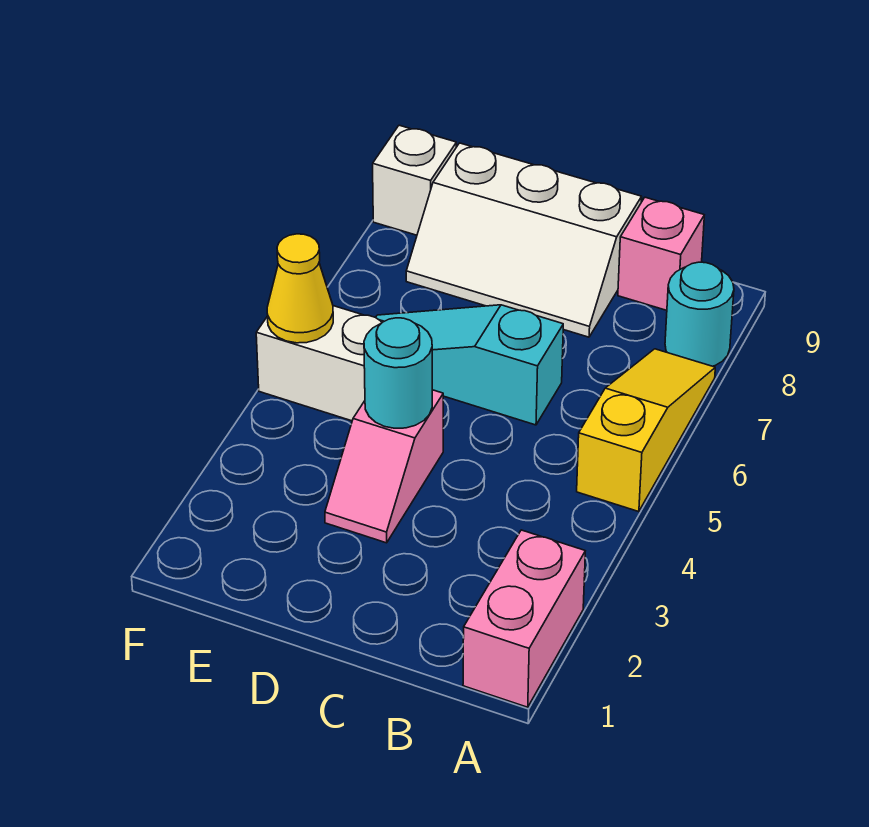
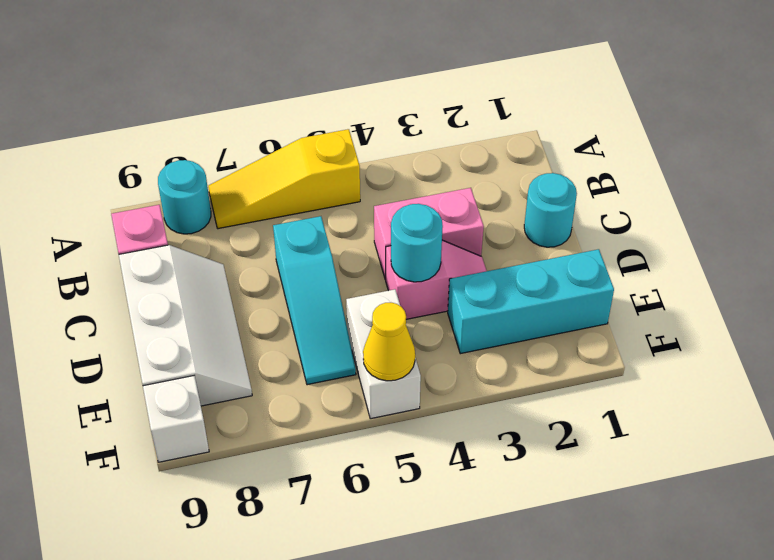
pink brick A1:A2 level 1 -> pink brick C3:C4 level 1
none -> cyan round brick C1 level 1
none -> cyan brick E1:E3 level 1

